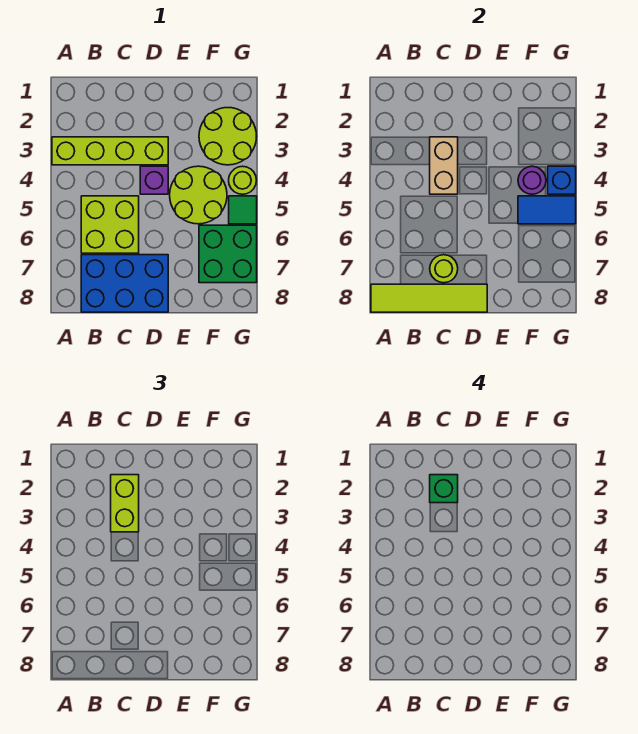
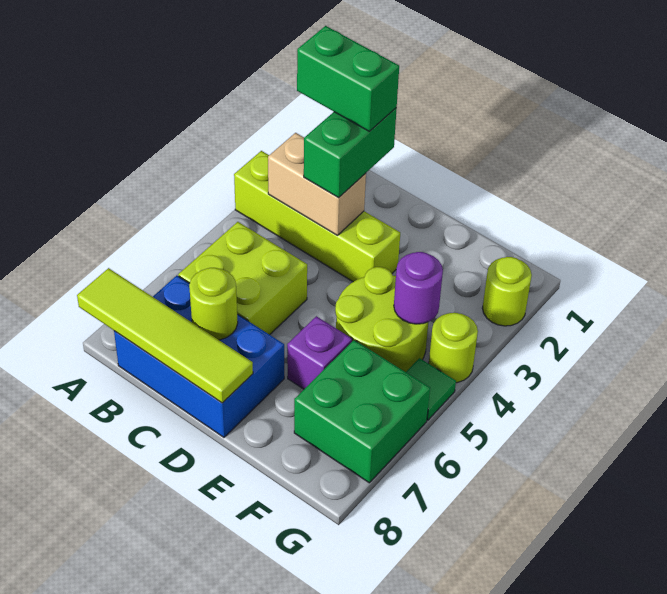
lime brick C2:C3 level 3 -> green brick C2:C3 level 3
green brick C2 level 4 -> green brick B2:C2 level 4
tan brick C3:C4 level 2 -> tan brick B3:C3 level 2
purple brick D4 level 1 -> purple brick E6 level 1
lime round brick F2:G3 level 1 -> lime round brick G2 level 1
blue tile F5:G5 level 2 -> none
blue brick G4 level 2 -> none

